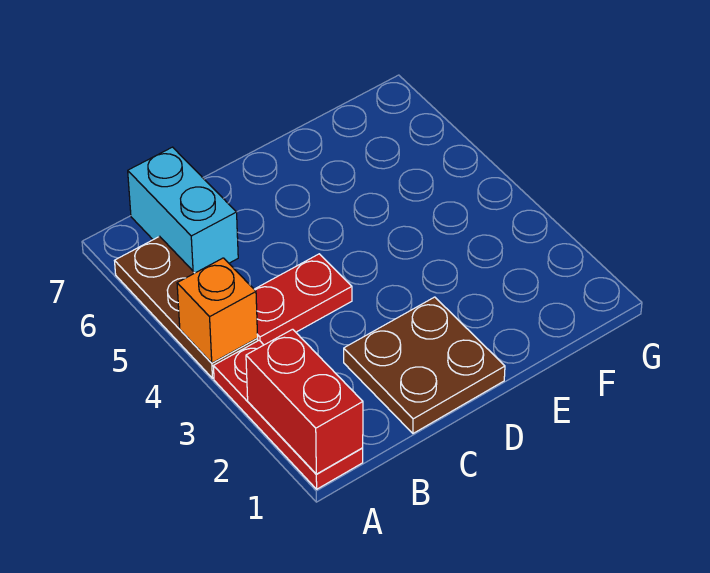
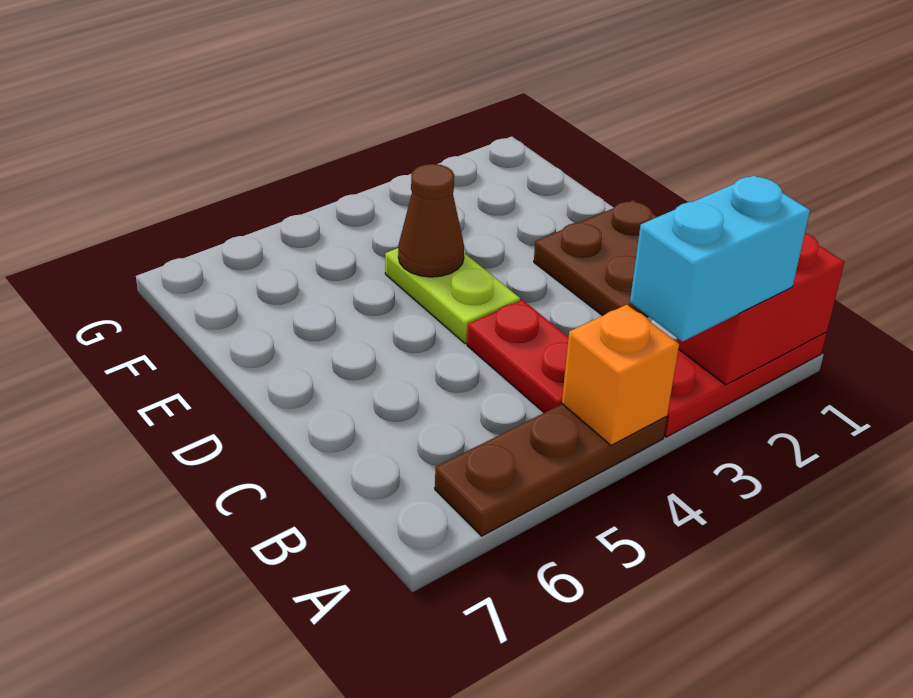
cyan brick B6:B7 level 1 -> cyan brick A2:A3 level 3
none -> lime plate D4:E4 level 1
none -> brown cone E4 level 2

